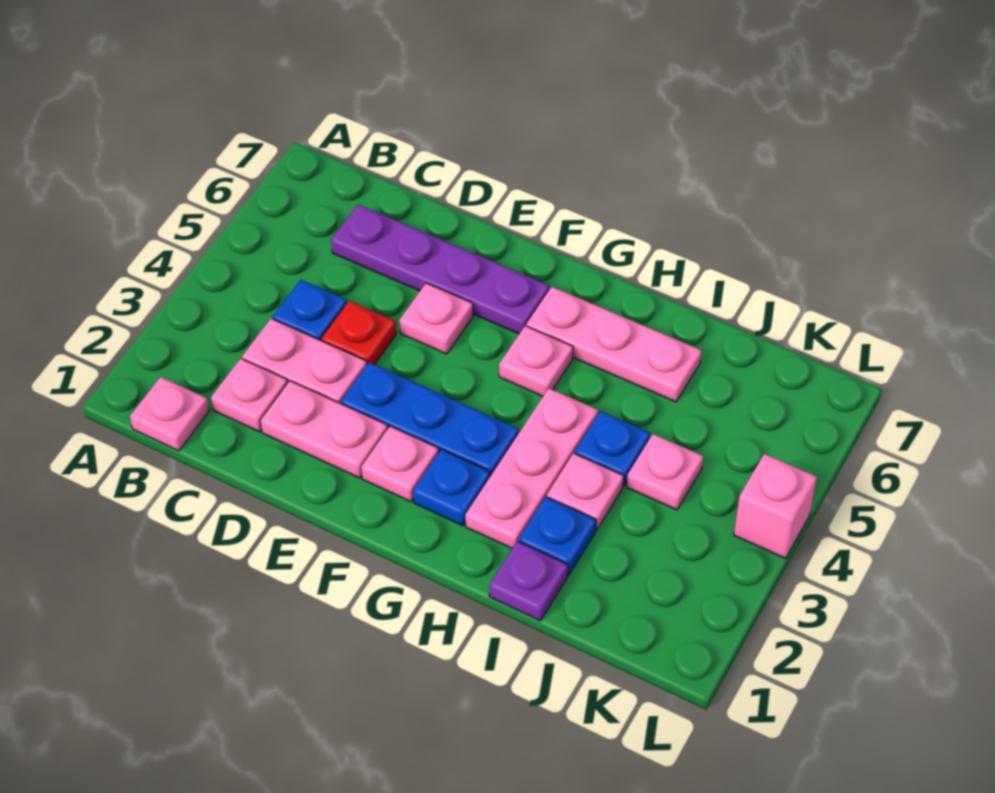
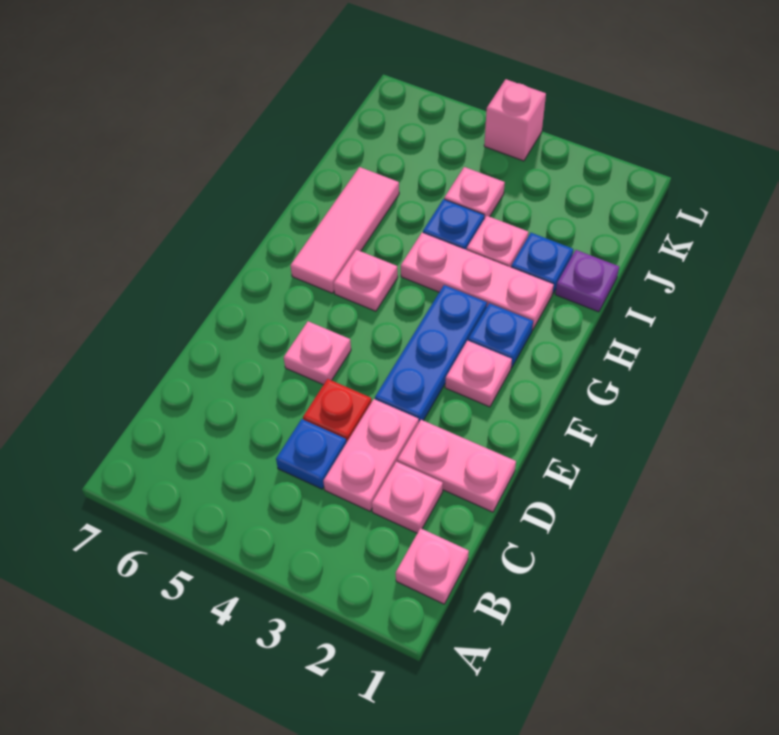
purple plate C6:F6 level 1 -> none
pink plate D2:E2 level 1 -> pink plate D1:D2 level 1
pink plate G6:I6 level 1 -> pink tile G6:I6 level 1

